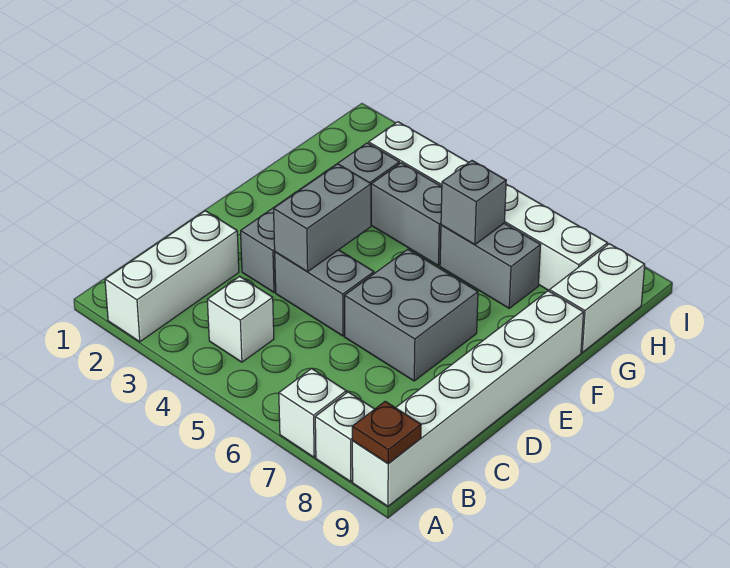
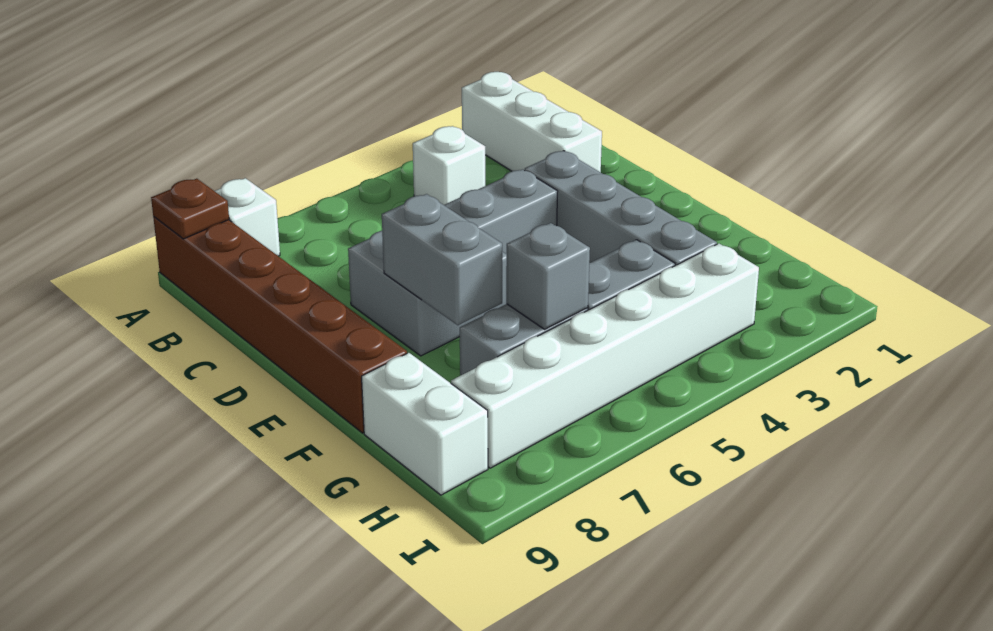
white brick A7 level 1 -> none
white brick A9:F9 level 1 -> brown brick A9:F9 level 1
grey brick D4:E4 level 2 -> grey brick E7:F7 level 2

